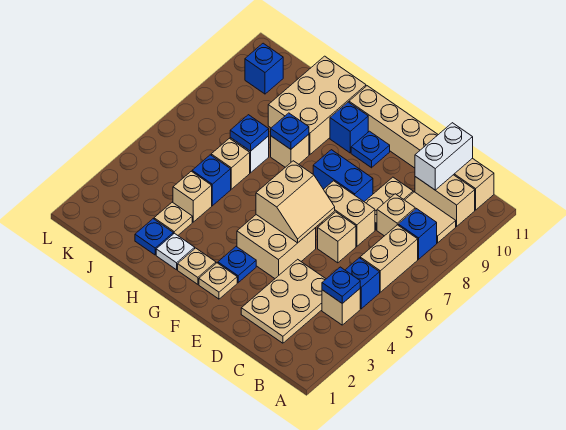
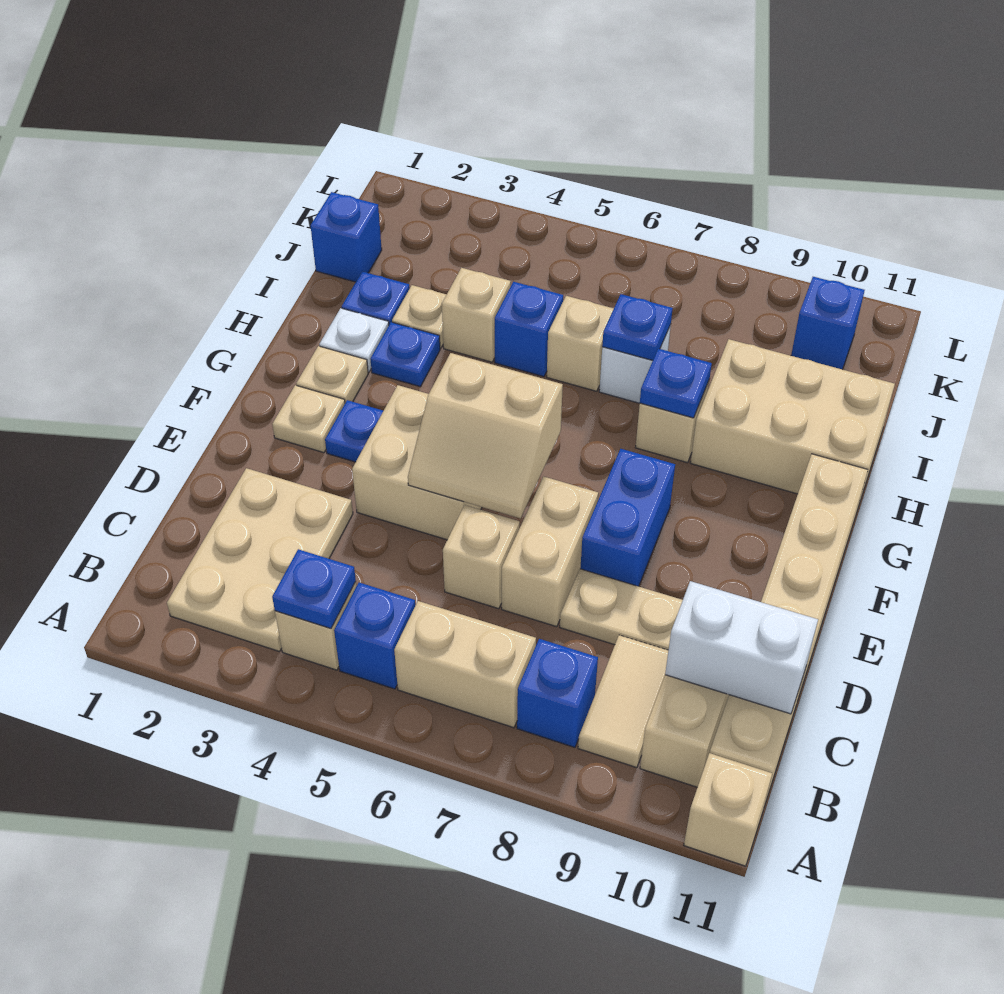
tan plate C2:D4 level 1 -> tan plate B2:D3 level 1
tan brick C8 level 1 -> tan brick A11 level 1
blue plate F10 level 1 -> blue plate H3 level 1
blue brick G10 level 1 -> blue brick J1 level 1

